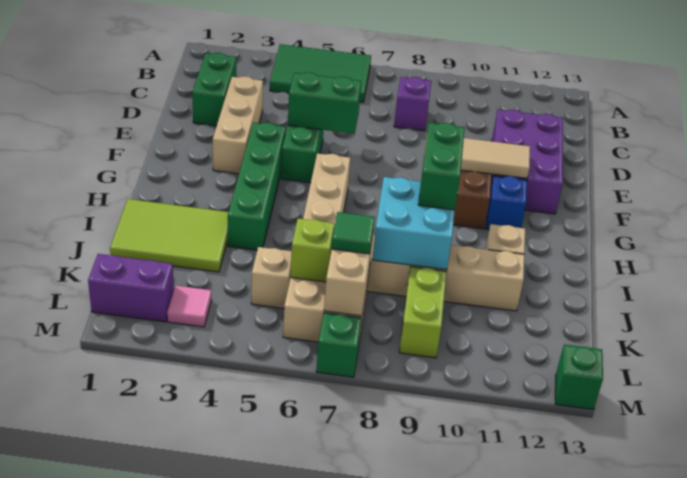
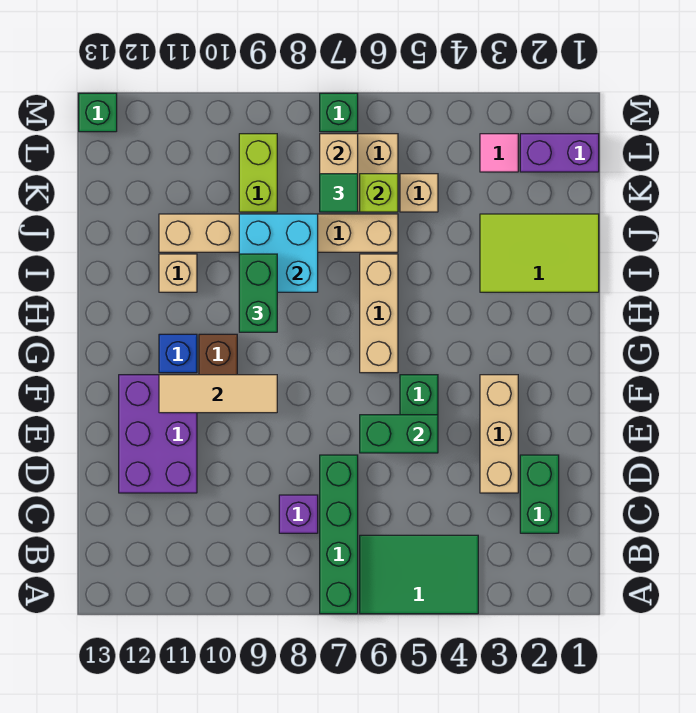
green brick F4:I4 level 1 -> green brick A7:D7 level 1

